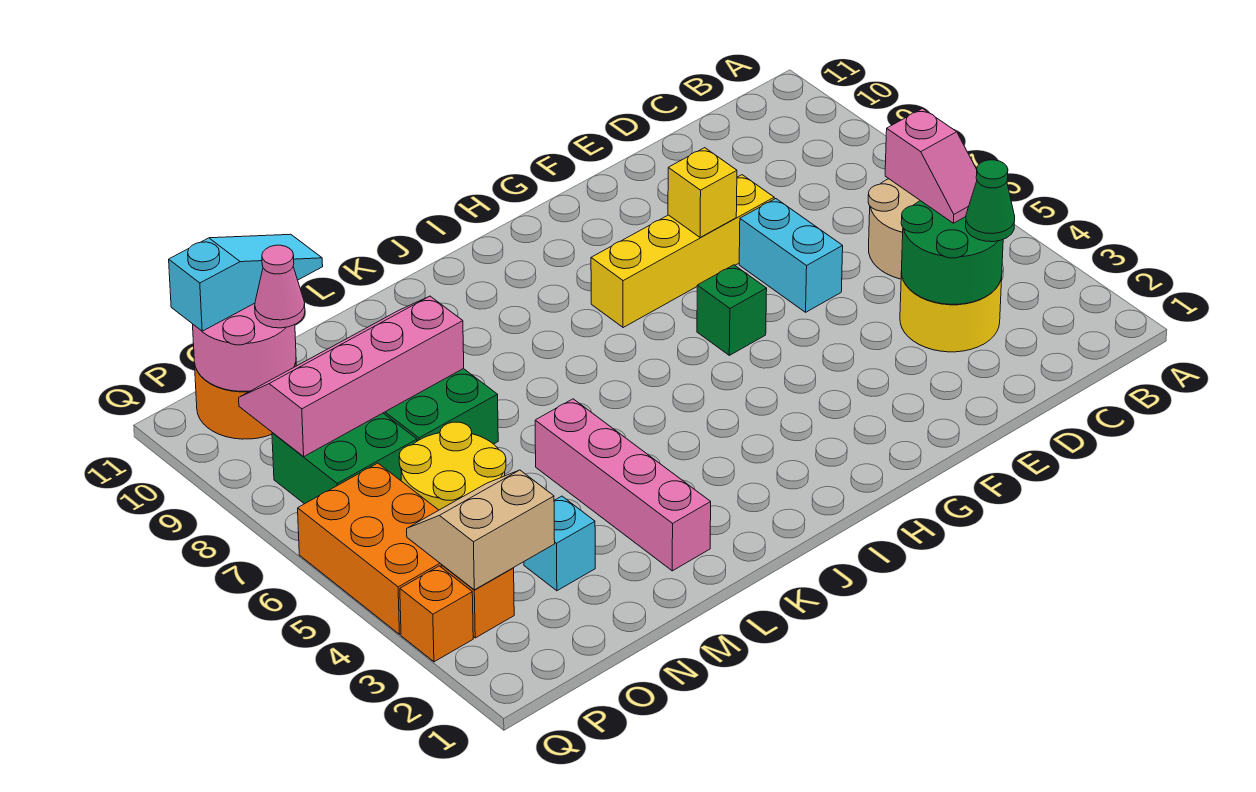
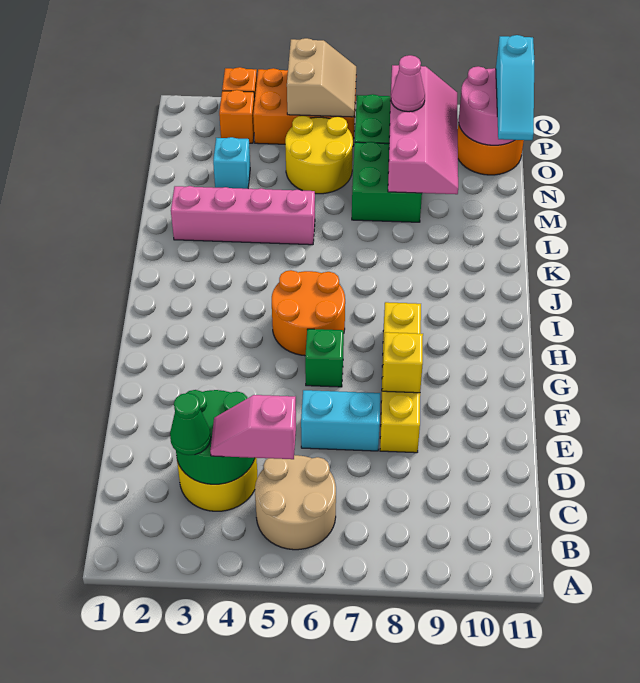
none -> orange round brick H5:I6 level 1
tan slope O3:P4 level 2 top 3 -> tan slope P5:Q6 level 2 top 5
pink cone O10 level 3 -> pink cone O8 level 3

